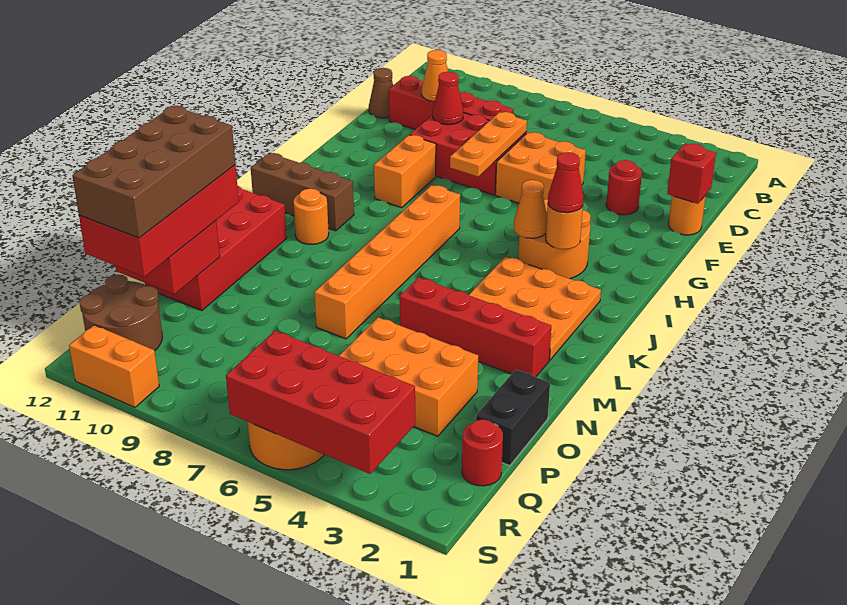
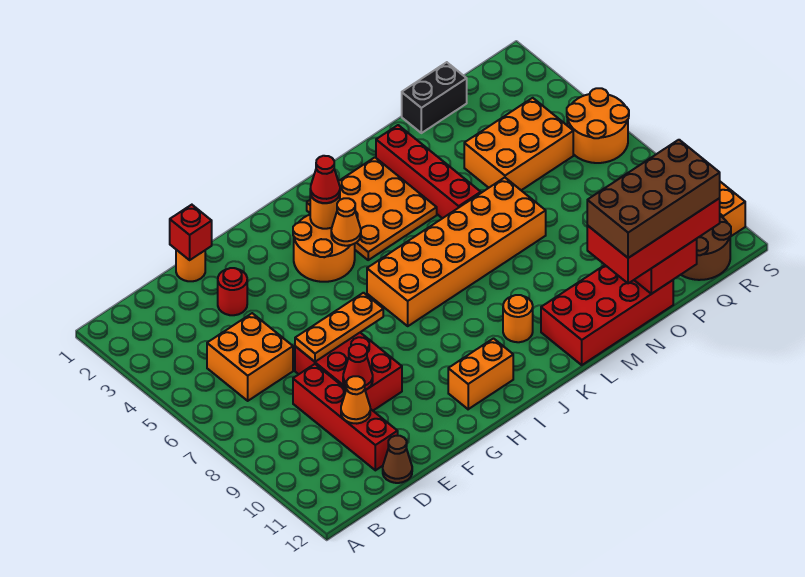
orange brick E5:F6 level 1 -> orange brick C5:D6 level 1
orange brick G9:H9 level 1 -> orange brick H11:I11 level 1
orange brick I7:N7 level 1 -> orange brick I6:N7 level 1
brown brick J10:J12 level 1 -> none
orange brick O3:P5 level 1 -> orange brick O4:Q5 level 1
red round brick Q1 level 1 -> none
red brick R3:S6 level 2 -> none

